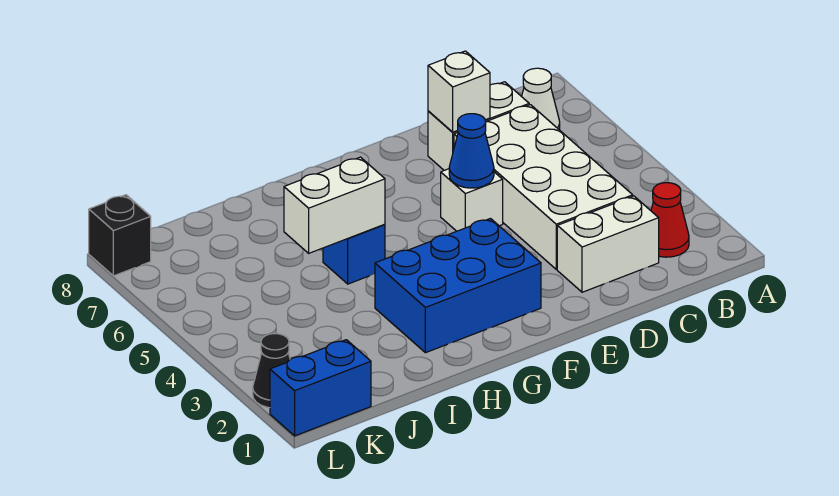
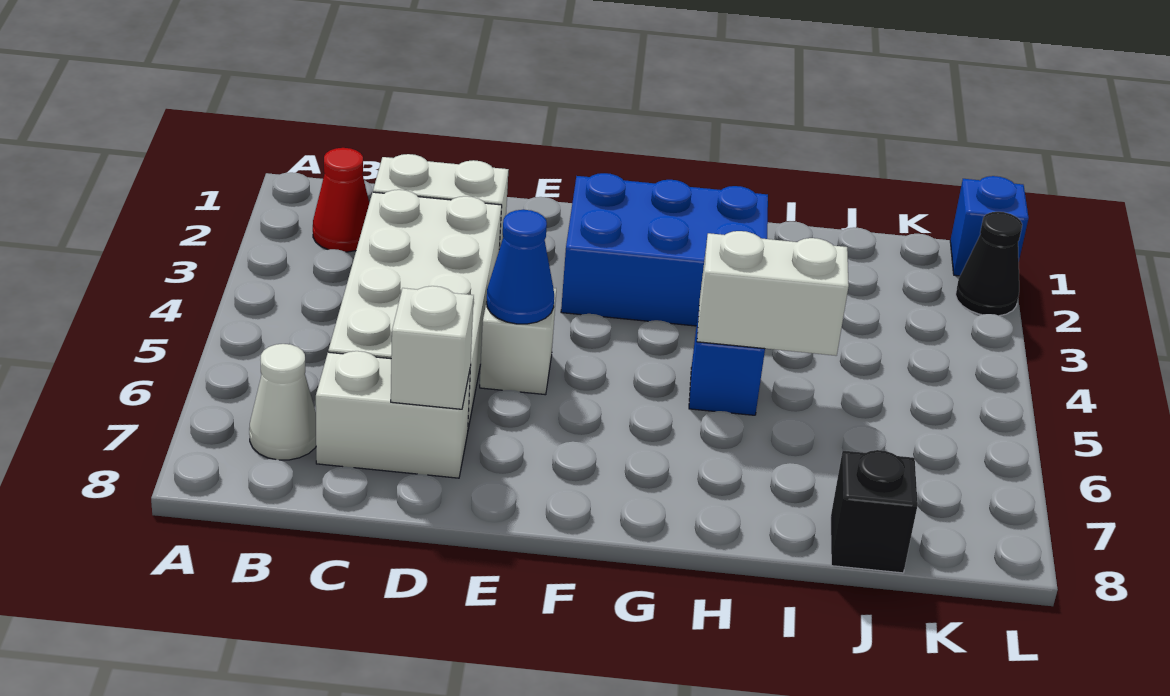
blue brick K1:L1 level 1 -> blue brick L1 level 1
black brick L8 level 1 -> black brick J8 level 1

